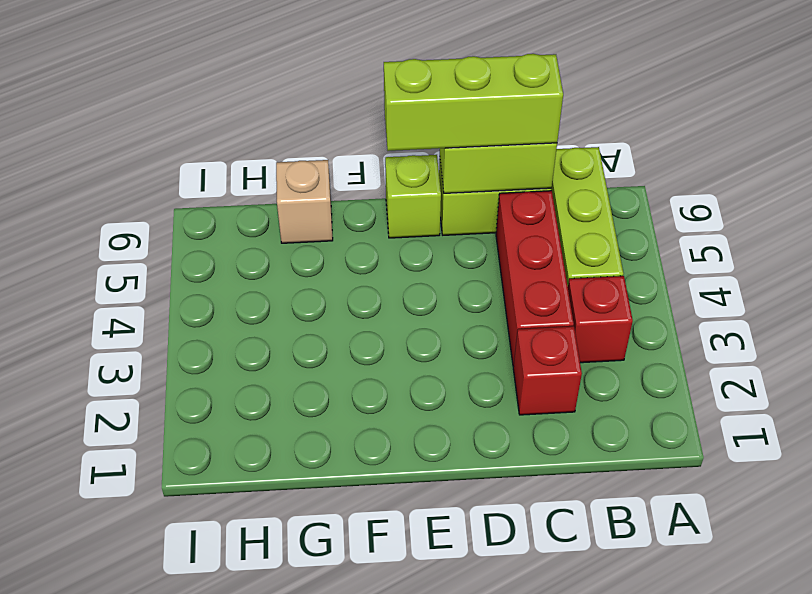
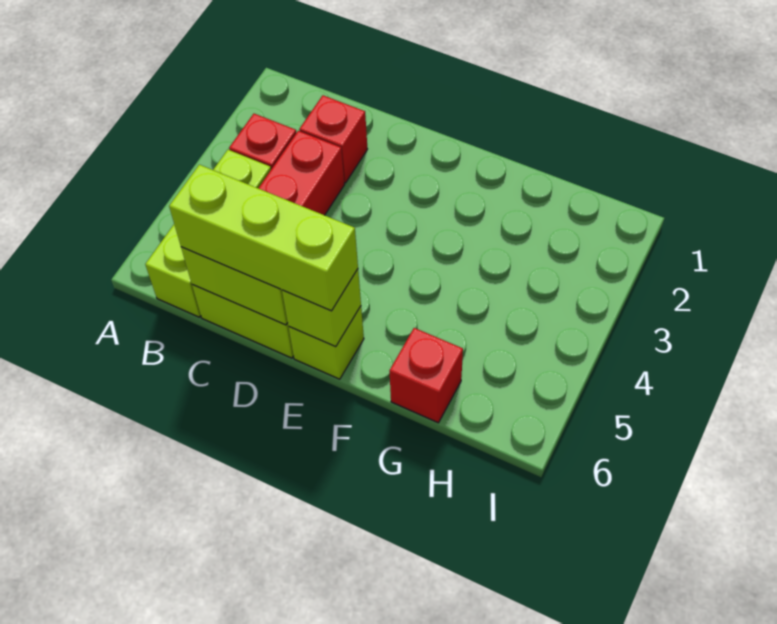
none -> lime brick E6 level 2
tan brick G6 level 1 -> red brick G6 level 1

